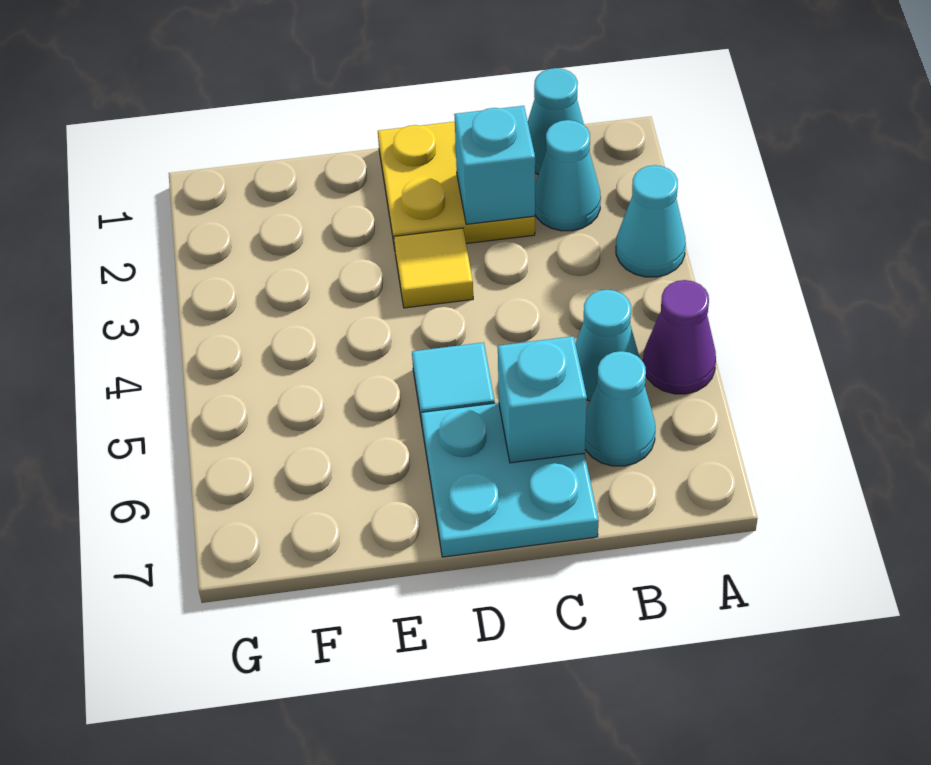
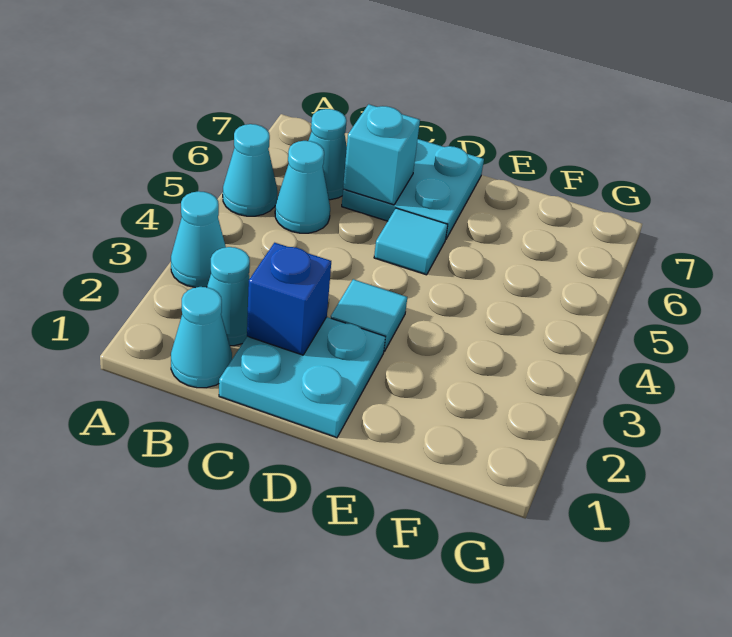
purple cone A5 level 1 -> cyan cone A5 level 1
yellow plate C1:D2 level 1 -> cyan plate C1:D2 level 1
cyan brick C2 level 2 -> blue brick C2 level 2
yellow tile D3 level 1 -> cyan tile D3 level 1

